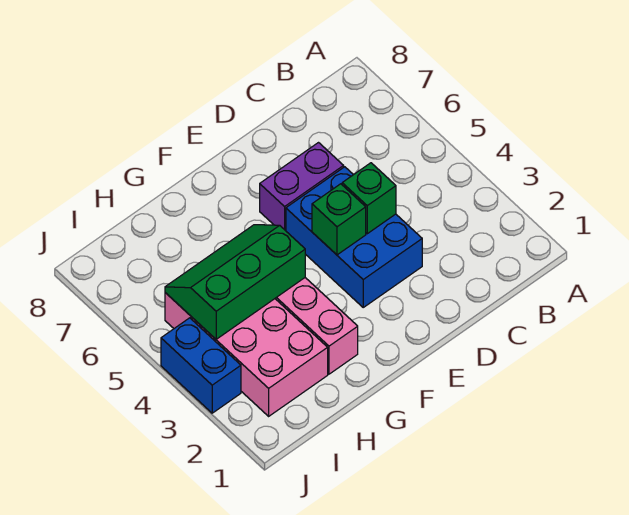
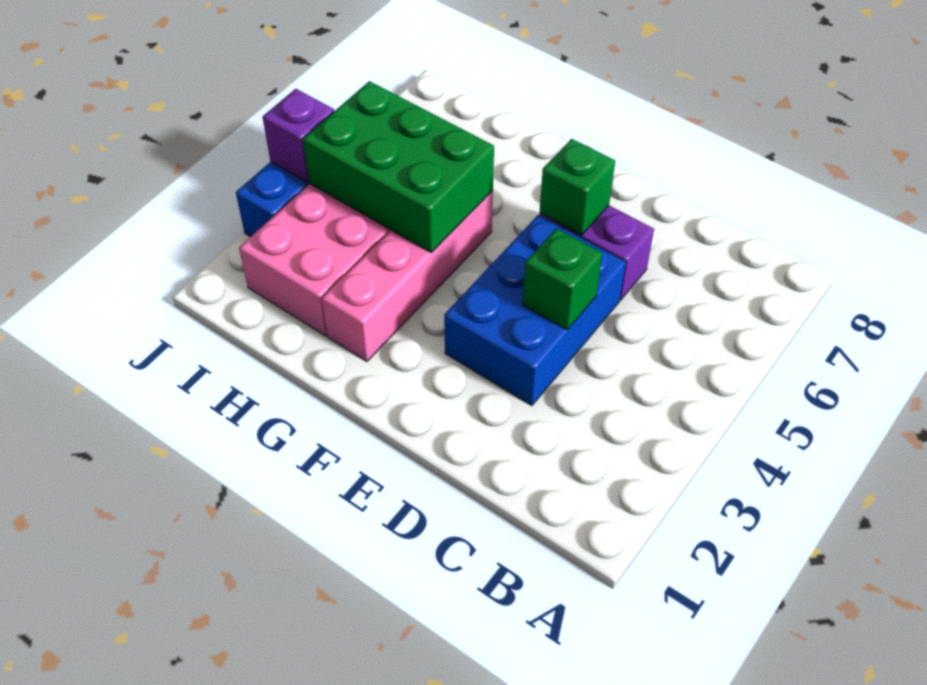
green brick E4 level 2 -> green brick E6 level 2
green slope G4:I5 level 2 top 4 -> green brick G4:I5 level 2
none -> purple brick J4 level 2

